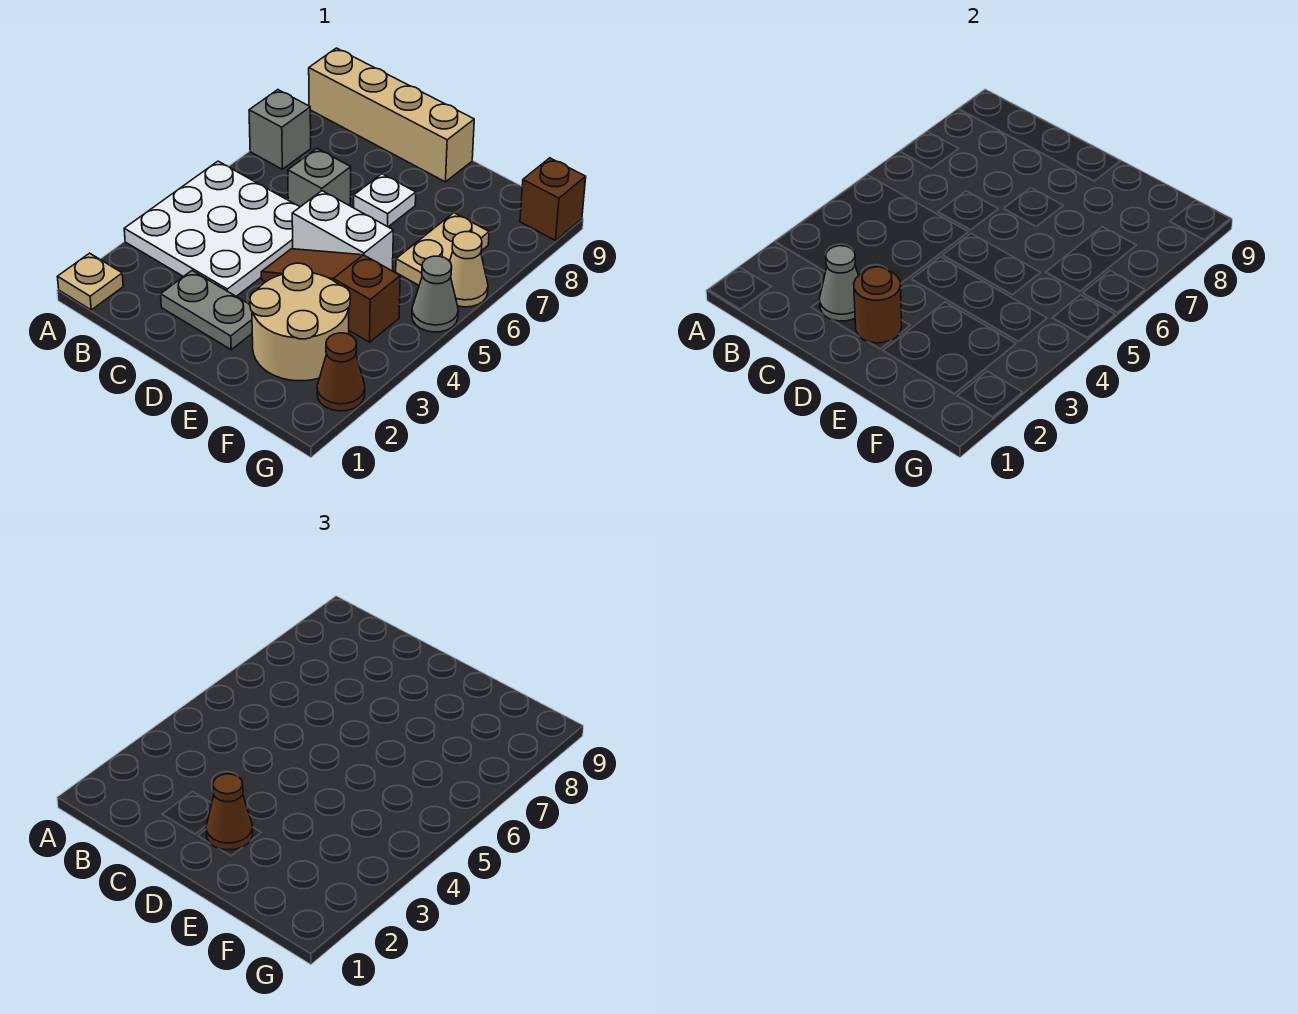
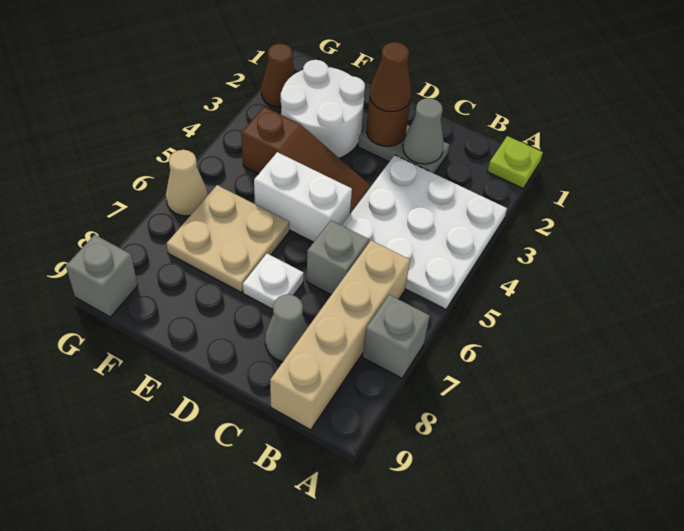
tan plate A1 level 1 -> lime plate A1 level 1
tan brick A9:D9 level 1 -> tan brick B6:B9 level 1
tan round brick E2:F3 level 1 -> white round brick E2:F3 level 1
tan plate F6:F7 level 1 -> tan plate E6:F7 level 1
grey cone G5 level 1 -> grey cone C8 level 1
brown brick G9 level 1 -> grey brick G9 level 1

